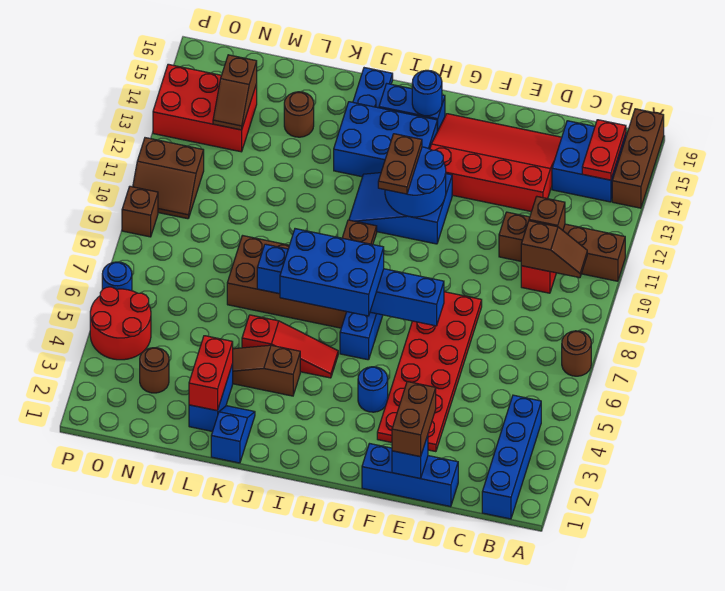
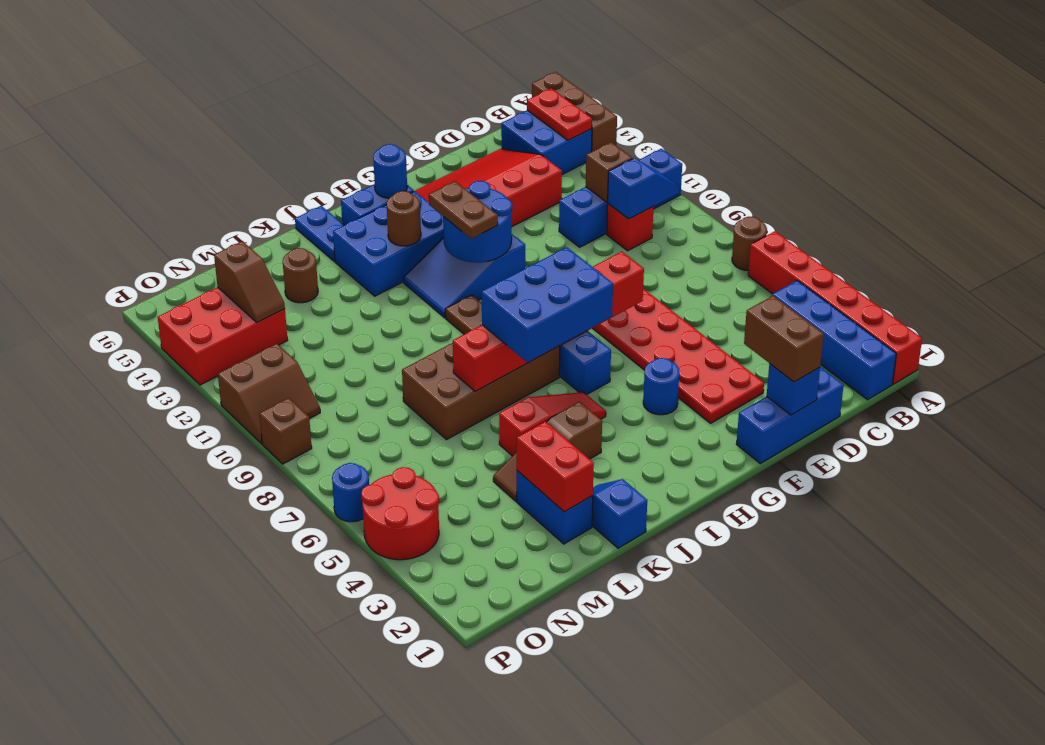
none -> red brick A1:A6 level 1
brown brick A11:D11 level 1 -> blue brick A11:D11 level 1
brown slope B10:C10 level 2 top C -> blue slope B10:C10 level 2 top C
blue brick F7:K7 level 2 -> red brick F7:K7 level 2
brown round brick N3 level 1 -> brown round brick I13 level 2

